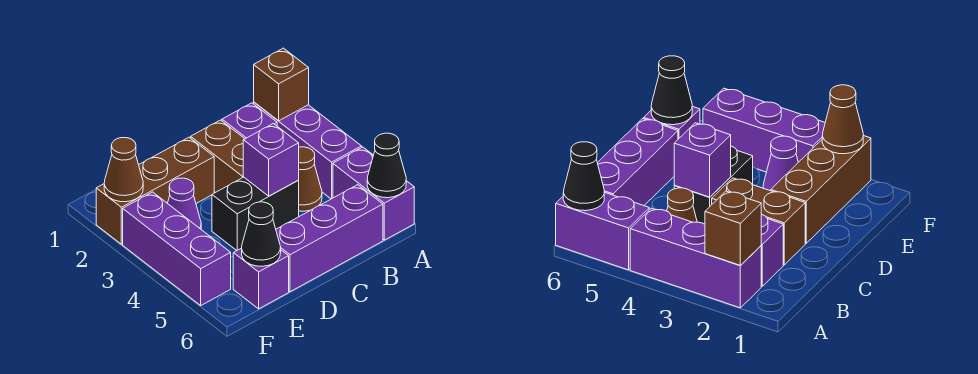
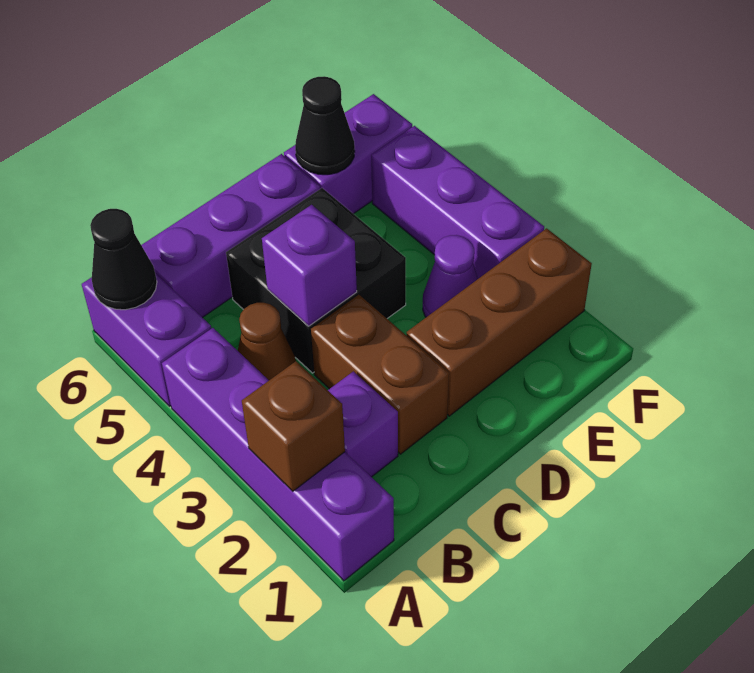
purple brick A2:A4 level 1 -> purple brick A1:A4 level 1
black brick C4:D4 level 1 -> black brick C4:D5 level 1
purple brick E6 level 1 -> purple brick E6:F6 level 1
brown cone F2 level 2 -> none

